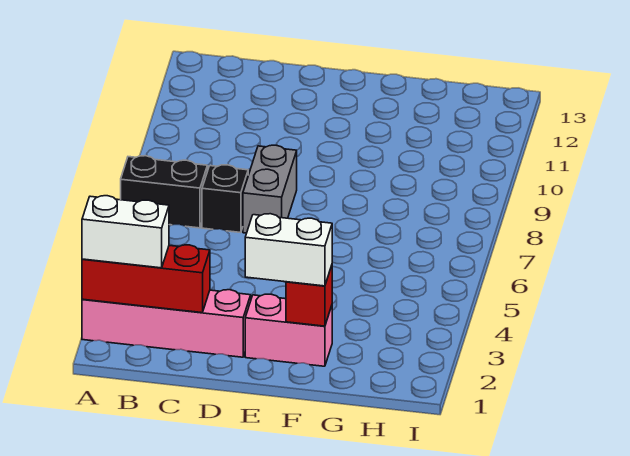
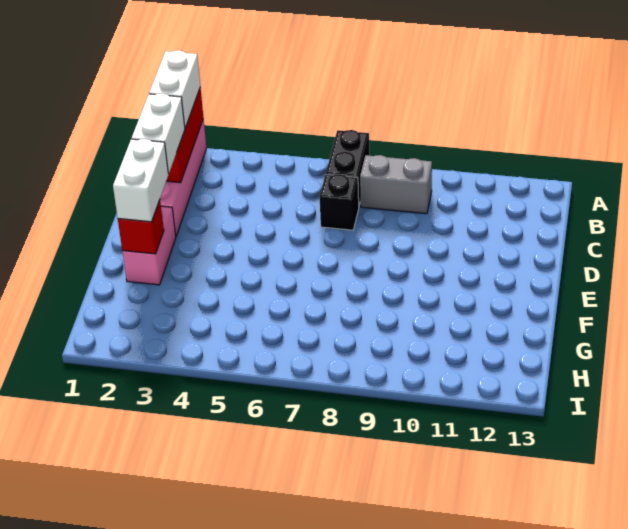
none -> white brick C2:D2 level 3
grey brick D7:D8 level 1 -> grey brick B8:B9 level 1

